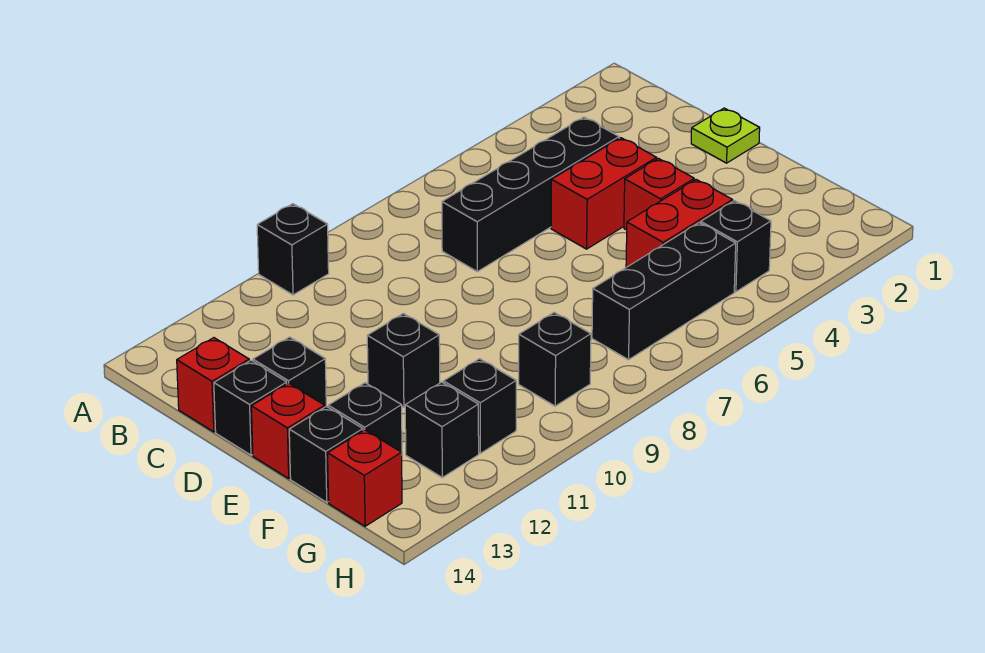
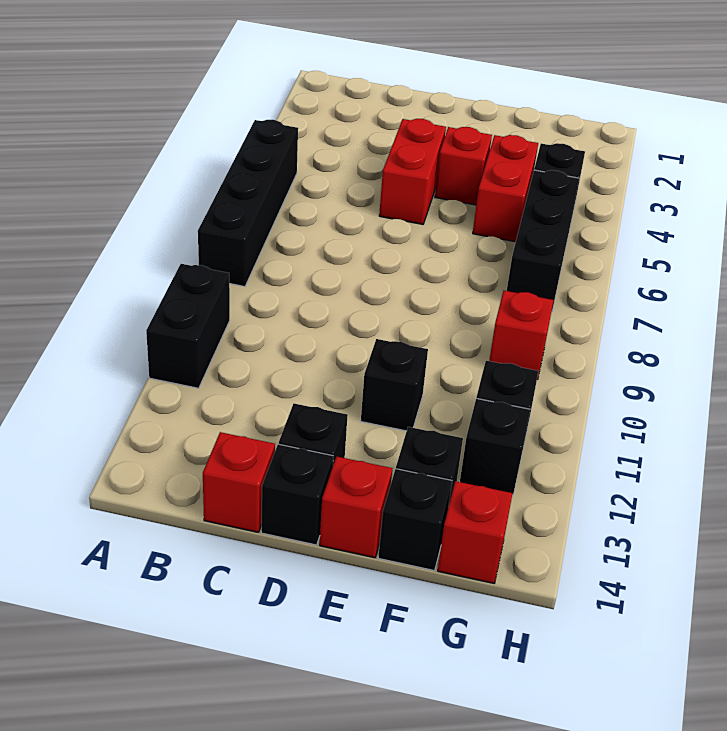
black brick A10 level 1 -> black brick A10:A11 level 1
black brick C4:C7 level 1 -> black brick A5:A8 level 1
lime plate D1 level 1 -> none
black brick G9 level 1 -> red brick G9 level 1

